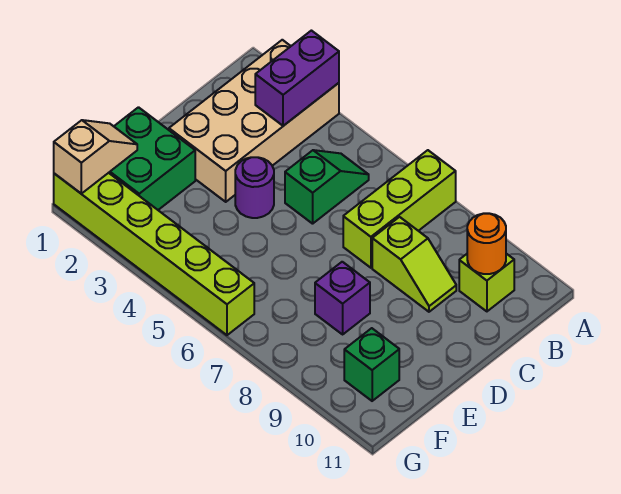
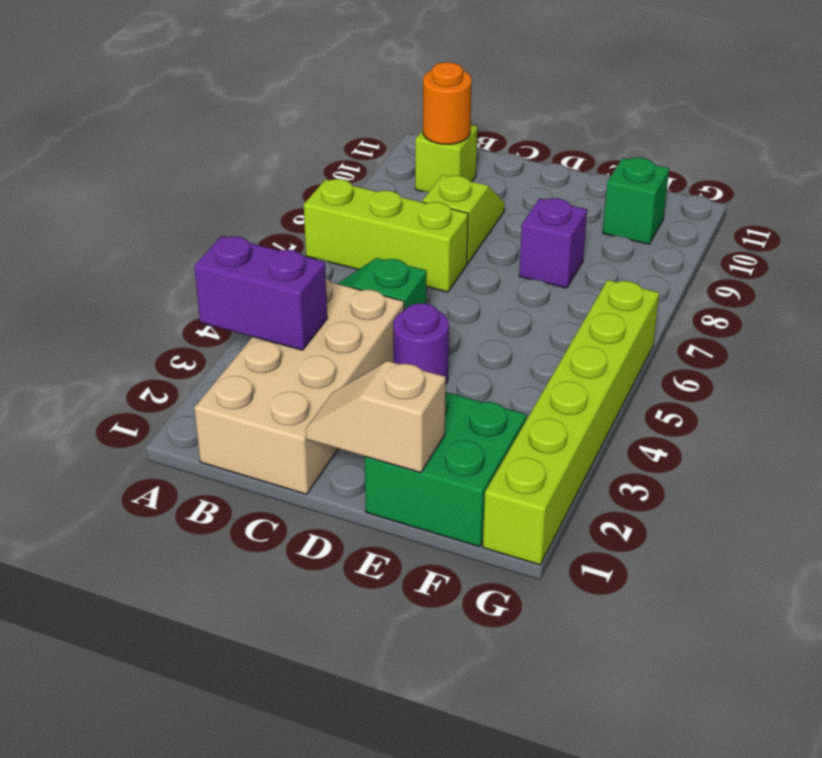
tan brick A2:D3 level 1 -> tan brick B1:C4 level 1
tan slope F1:G1 level 2 top G -> tan slope D1:E1 level 2 top E

